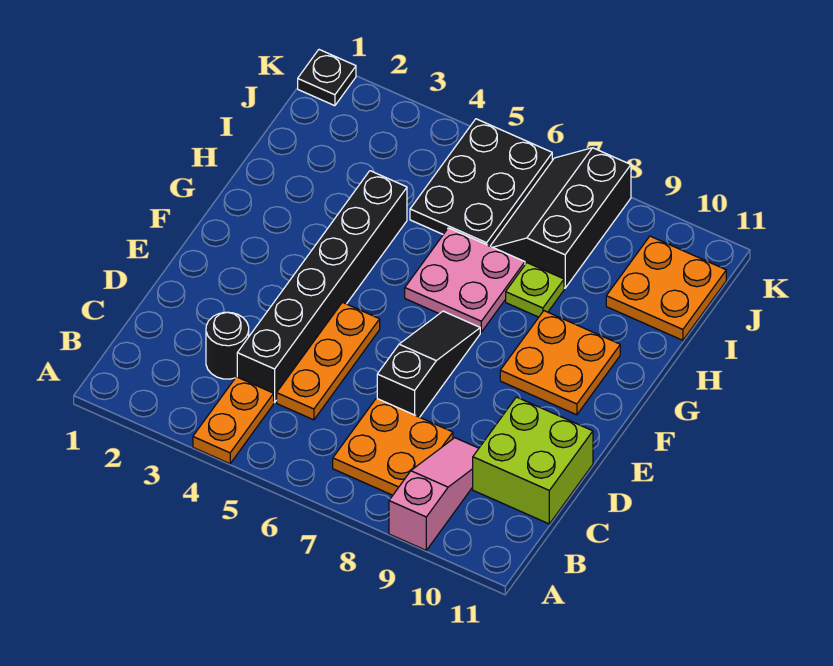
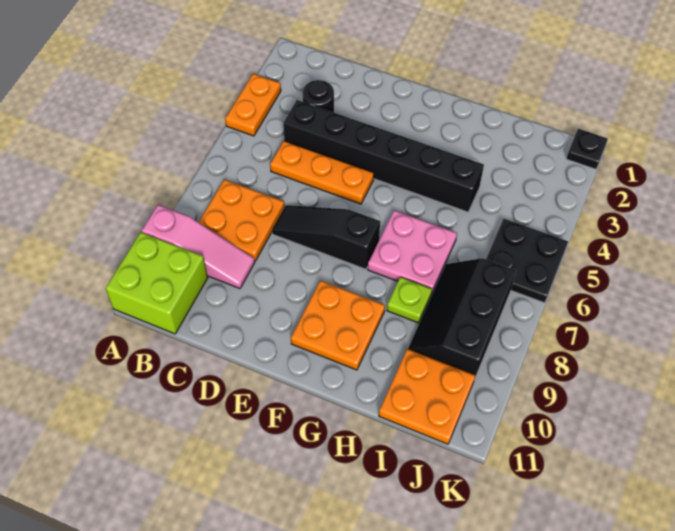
orange plate A4:B4 level 1 -> orange plate A3:A4 level 1
lime brick C10:D11 level 1 -> lime brick A10:B11 level 1
black slope D7:F7 level 1 top D -> black slope D7:F7 level 1 top F
black plate I5:K6 level 1 -> black plate J5:K6 level 1
black slope I7:K8 level 1 top 8 -> black slope I7:J9 level 1 top J

